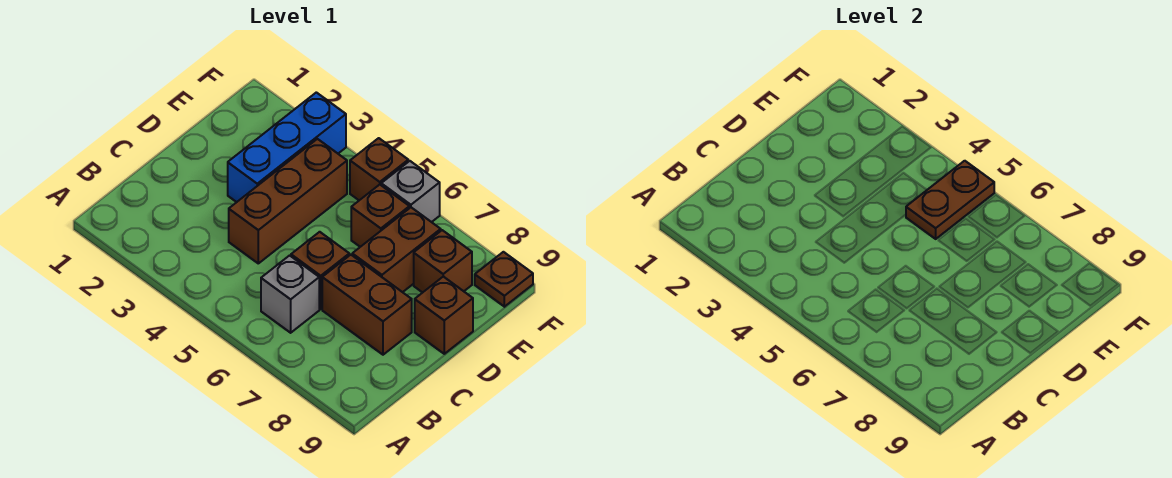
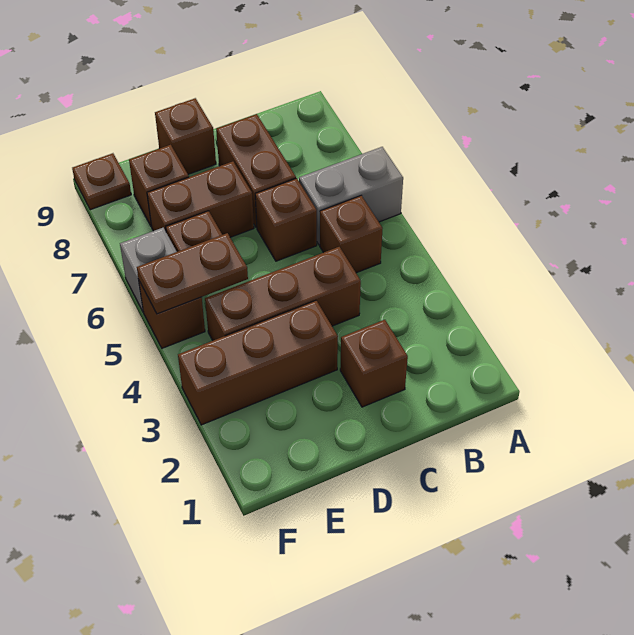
none -> brown brick B5 level 1
grey brick B6 level 1 -> grey brick A6:B6 level 1
none -> brown brick C2 level 1
blue brick D3:F3 level 1 -> brown brick D3:F3 level 1

